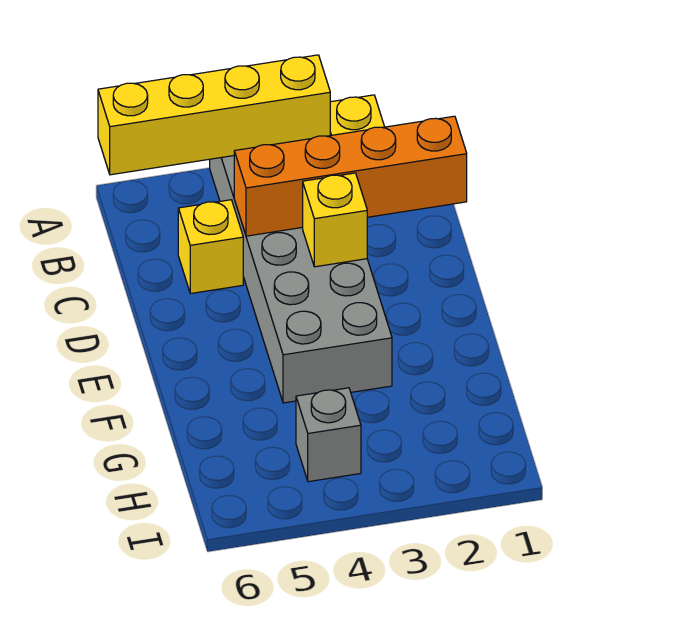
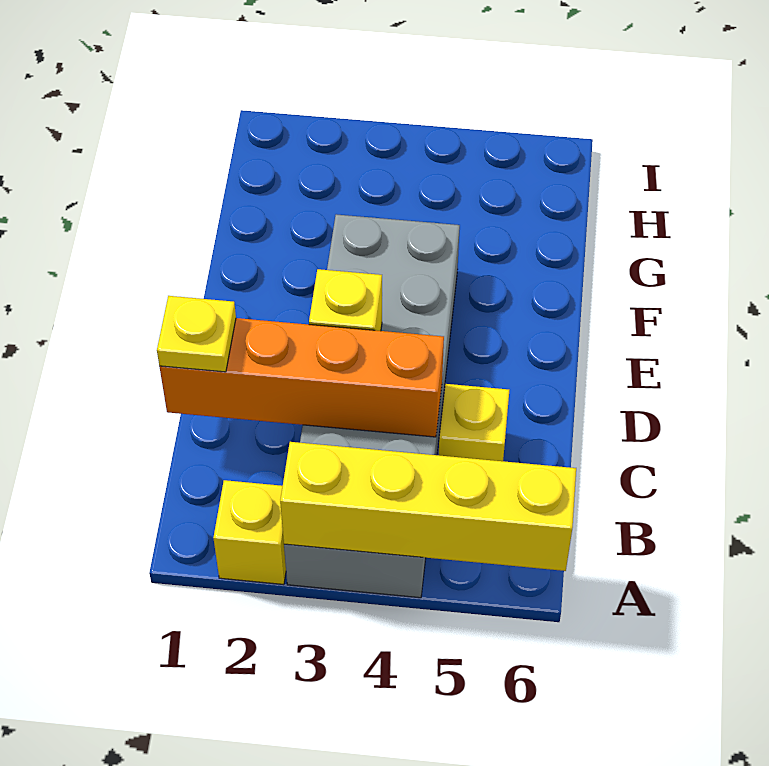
none -> yellow plate C1 level 3
grey brick H4 level 1 -> none

